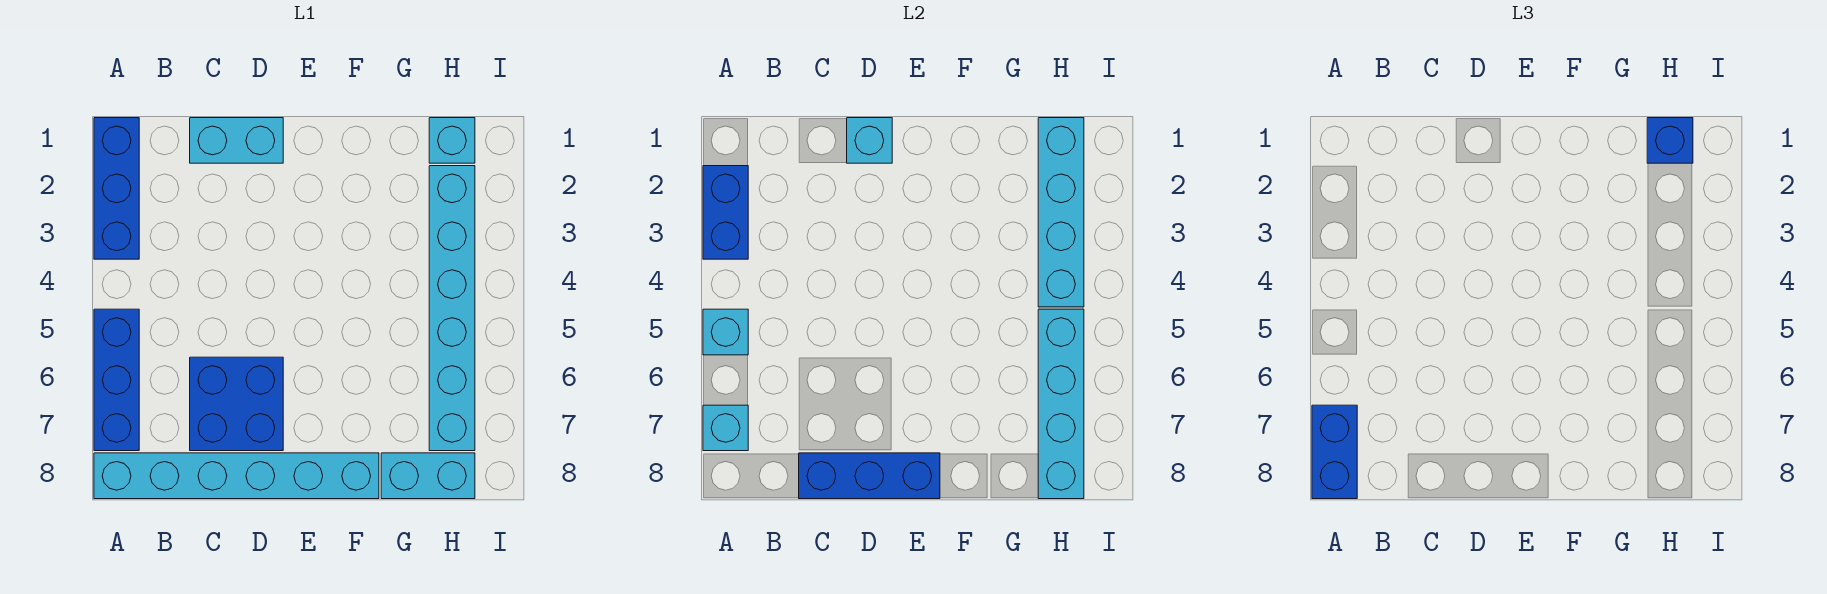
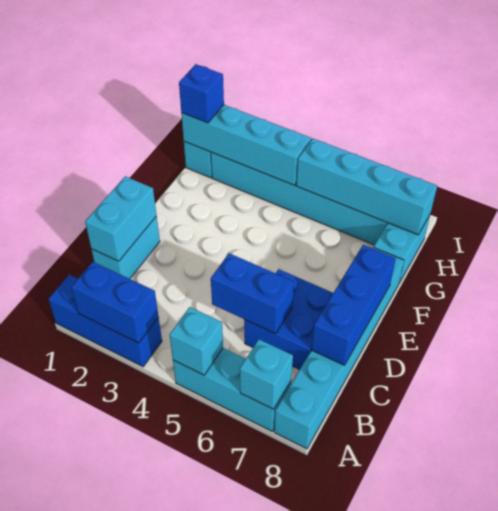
blue brick A5:A7 level 1 -> cyan brick A5:A7 level 1
blue brick A7:A8 level 3 -> blue brick C5:C6 level 2
cyan brick D1 level 2 -> cyan brick C1:D1 level 2

